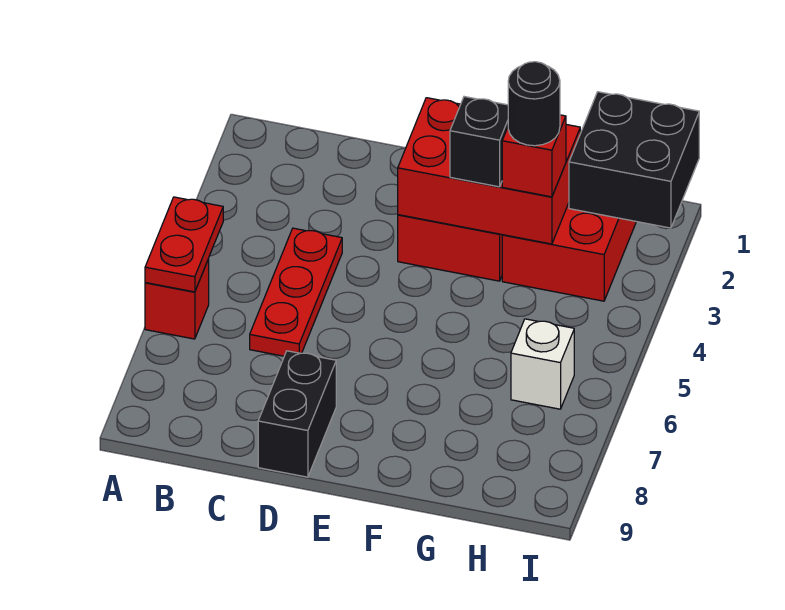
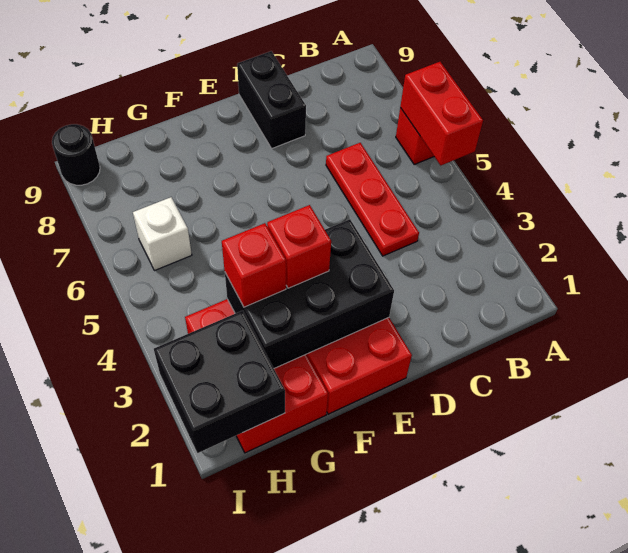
red plate A5:A6 level 2 -> red brick A5:A6 level 2
red brick E2:G3 level 2 -> black brick E2:G3 level 2
black brick F3 level 3 -> red brick F3 level 3
black round brick G3 level 4 -> black round brick I9 level 1

